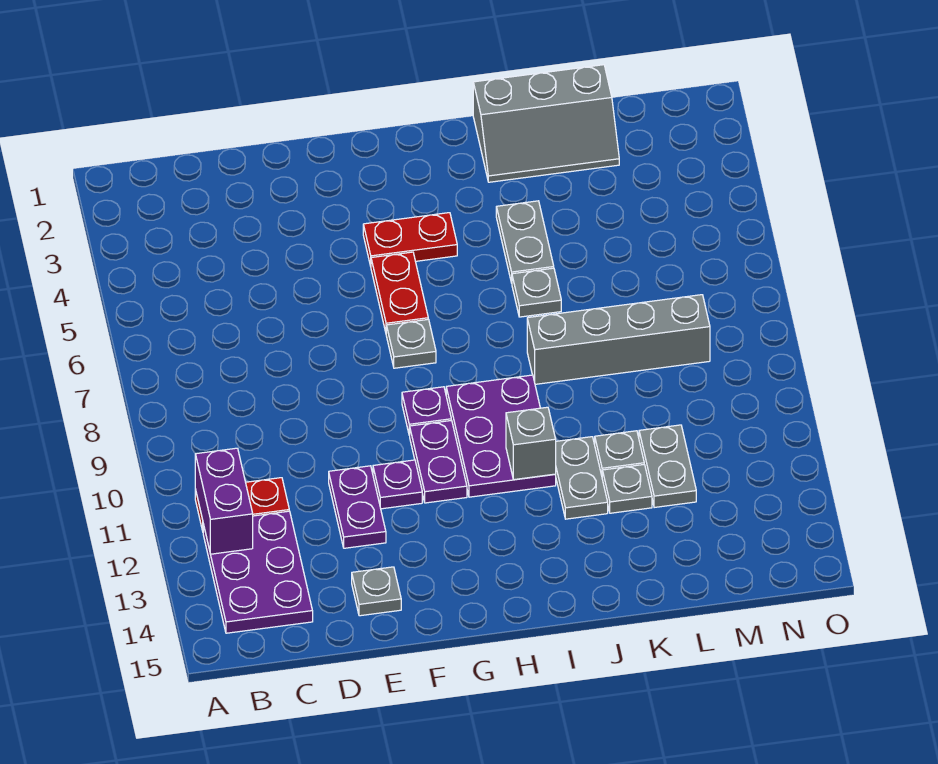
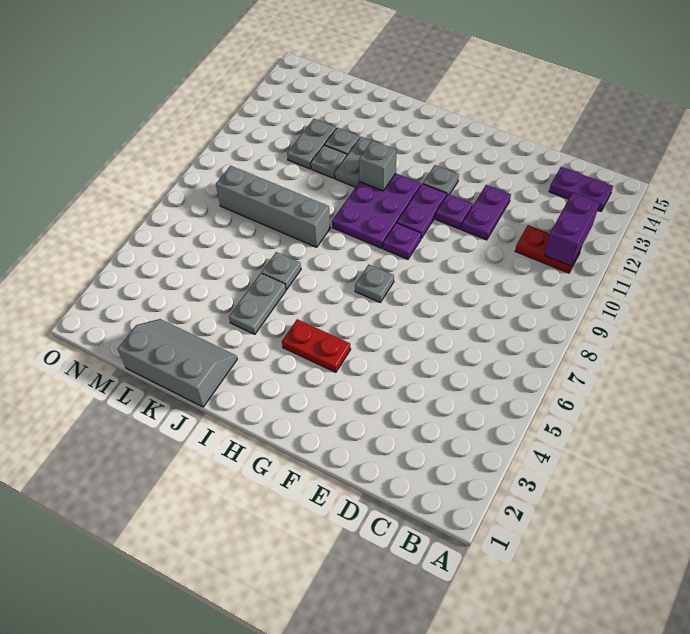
purple plate B12:C14 level 1 -> purple plate B14:C14 level 1
grey plate E14 level 1 -> grey plate G12 level 1
red plate G5:G6 level 1 -> none

